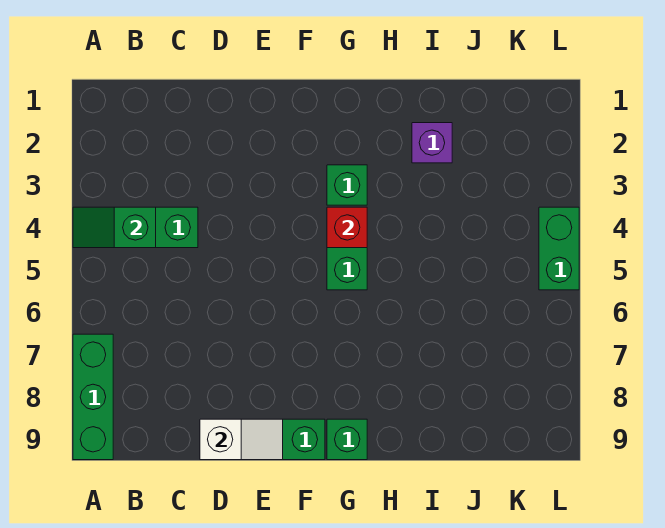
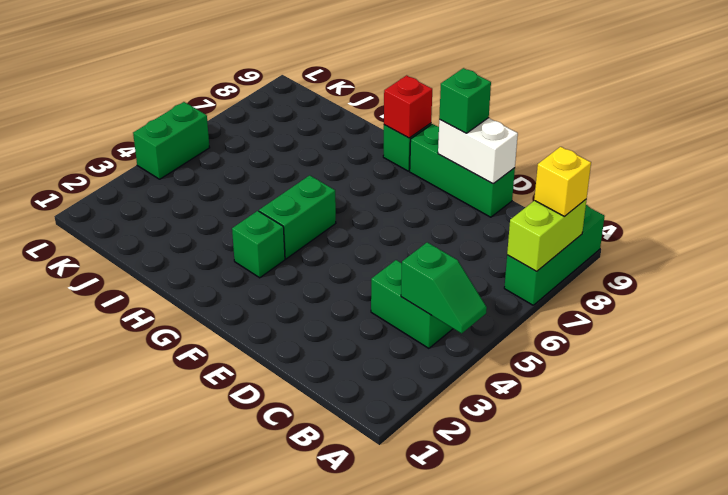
none -> lime brick A7:A8 level 2
none -> yellow brick A8 level 3
white slope D9:E9 level 2 top D -> white brick D9:E9 level 2
none -> green brick E9 level 3
red brick G4 level 2 -> red brick G9 level 2
purple brick I2 level 1 -> none

